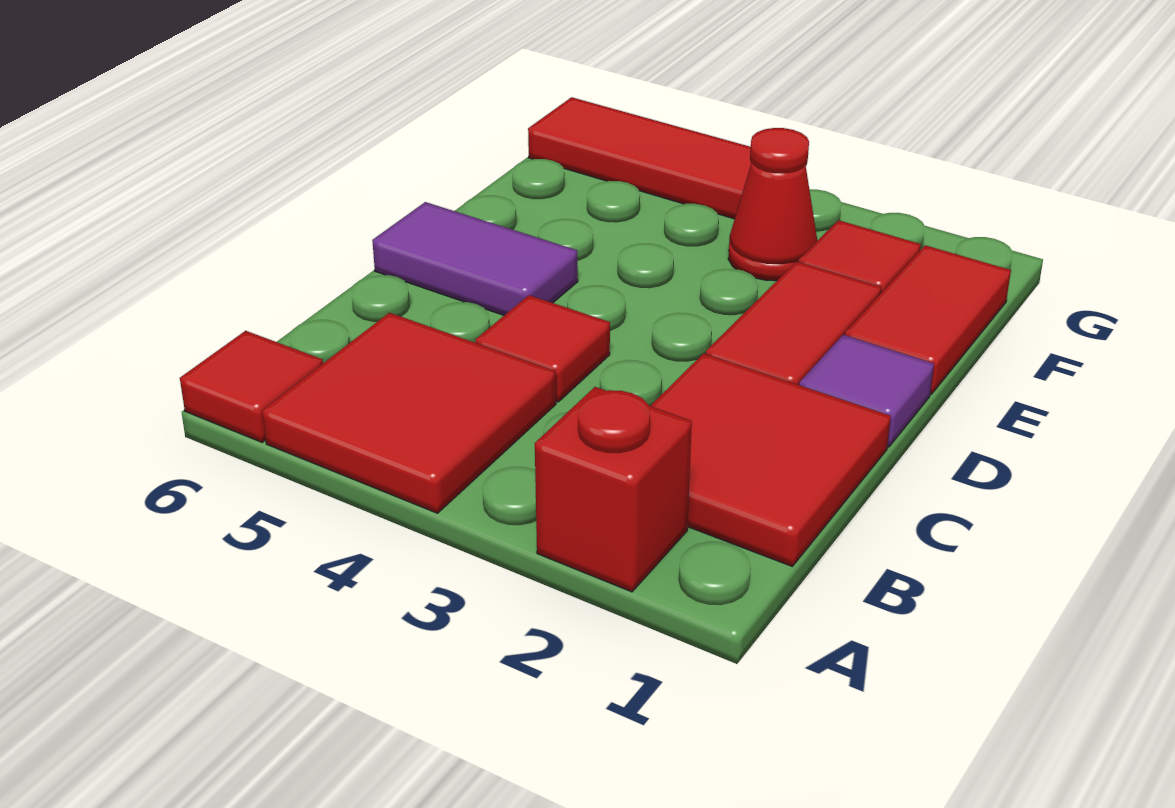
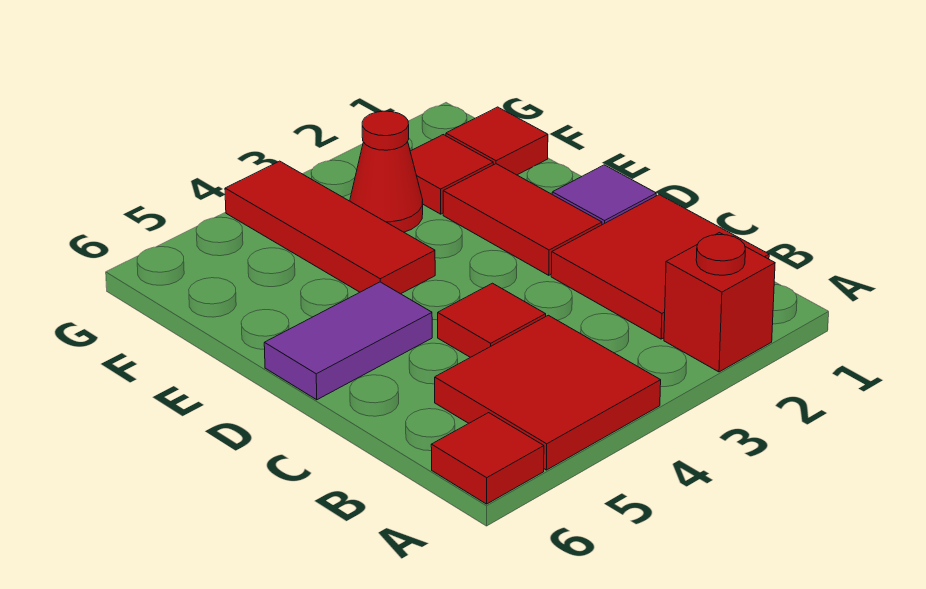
red tile E1:F1 level 1 -> red tile F1 level 1
red tile G4:G6 level 1 -> red tile E4:G4 level 1

